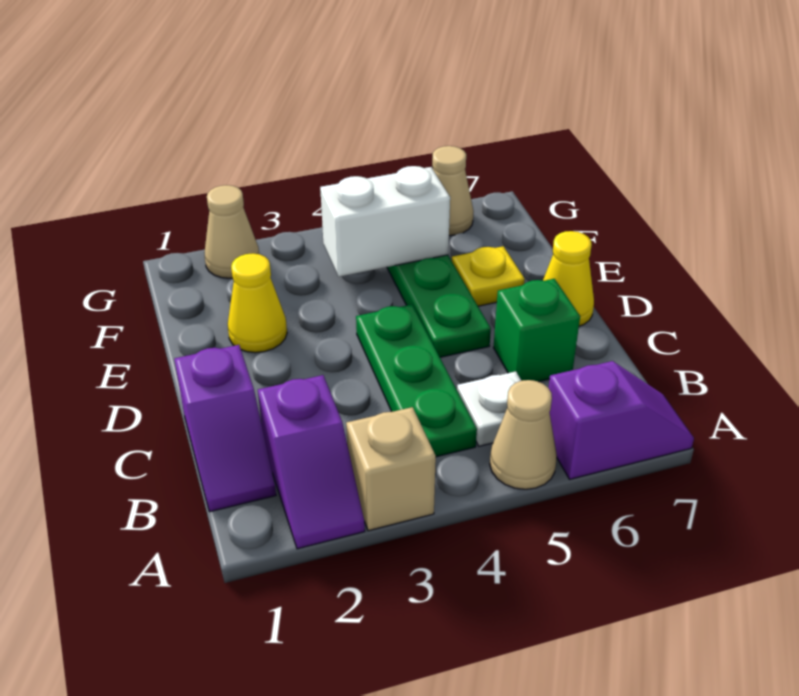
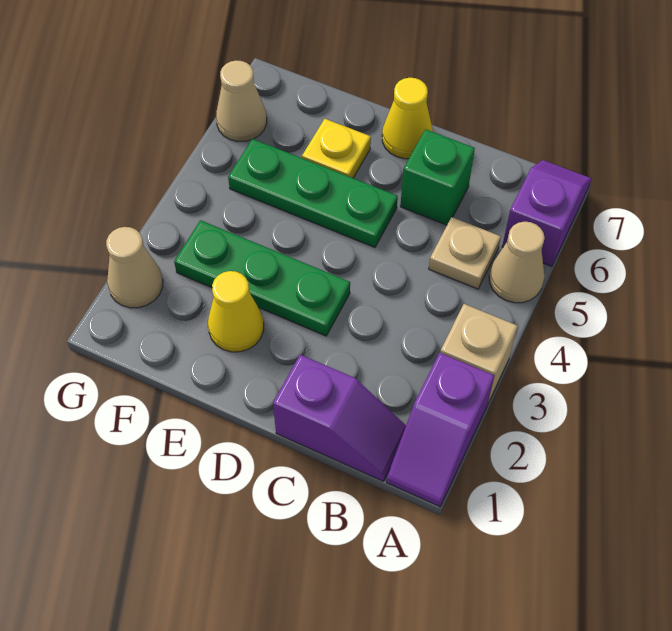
purple slope A2:B2 level 1 top B -> purple slope A1:A2 level 1 top 2
green plate B4:D4 level 1 -> green plate D3:F3 level 1
white plate B5 level 1 -> tan plate B5 level 1
white brick F4:F5 level 2 -> none

